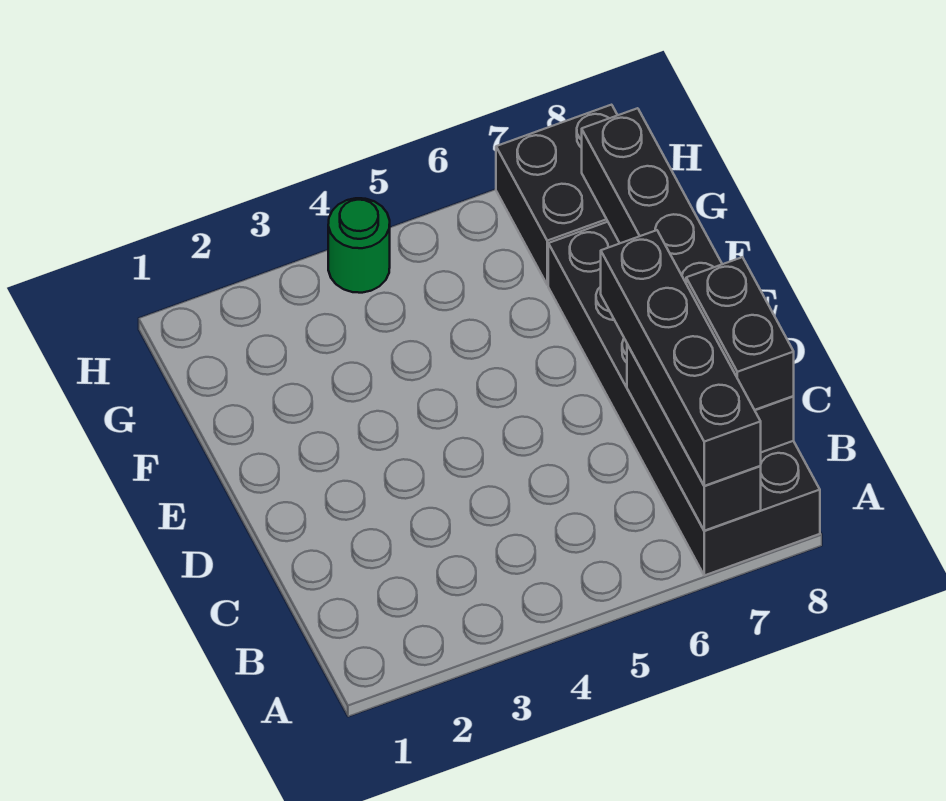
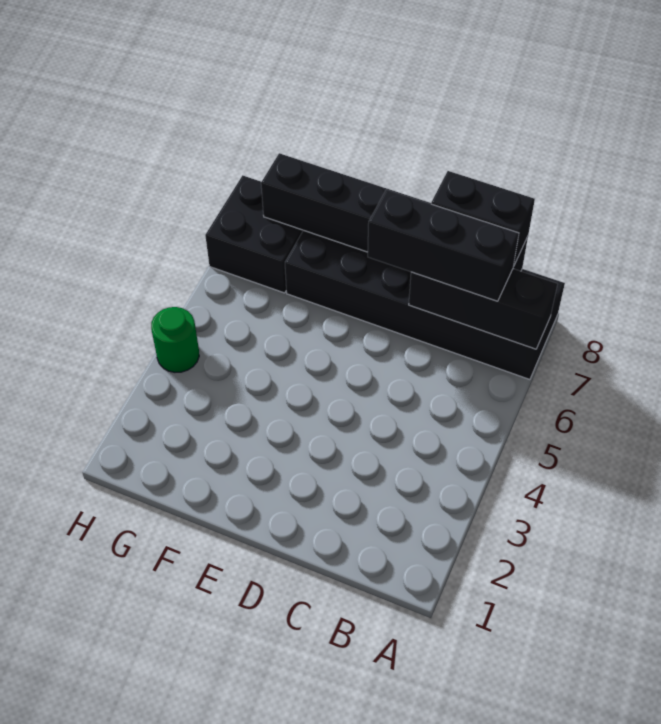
black brick A7:D7 level 3 -> black brick B7:D7 level 3

